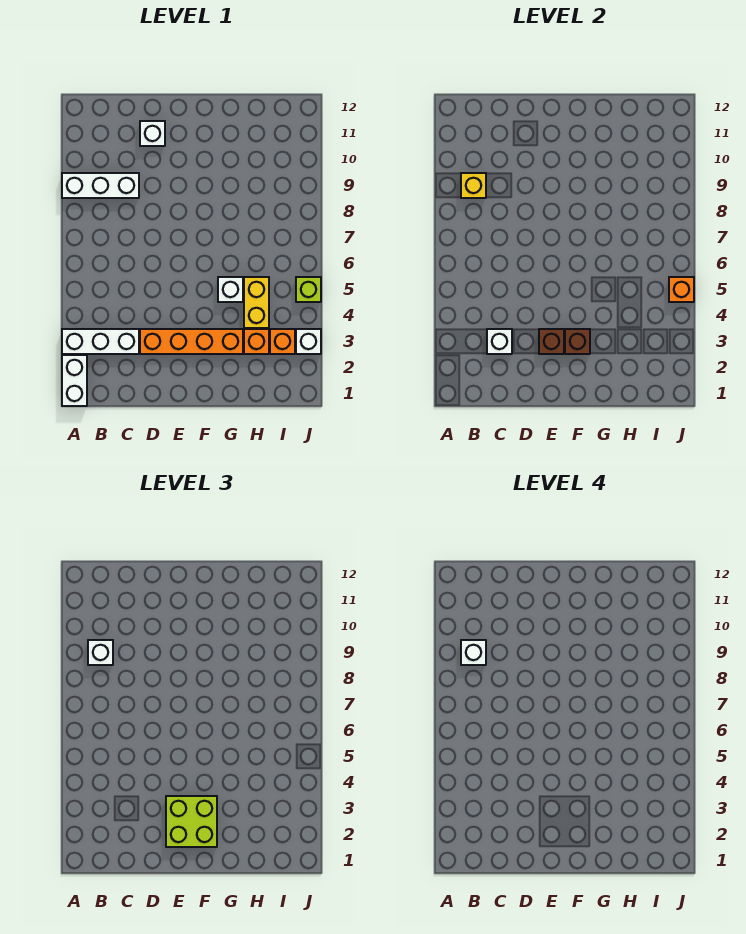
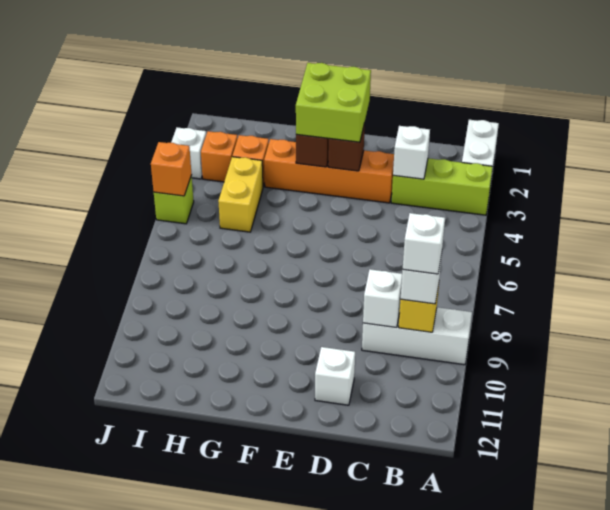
white brick A3:C3 level 1 -> lime brick A3:C3 level 1
white brick G5 level 1 -> white brick C9 level 2

